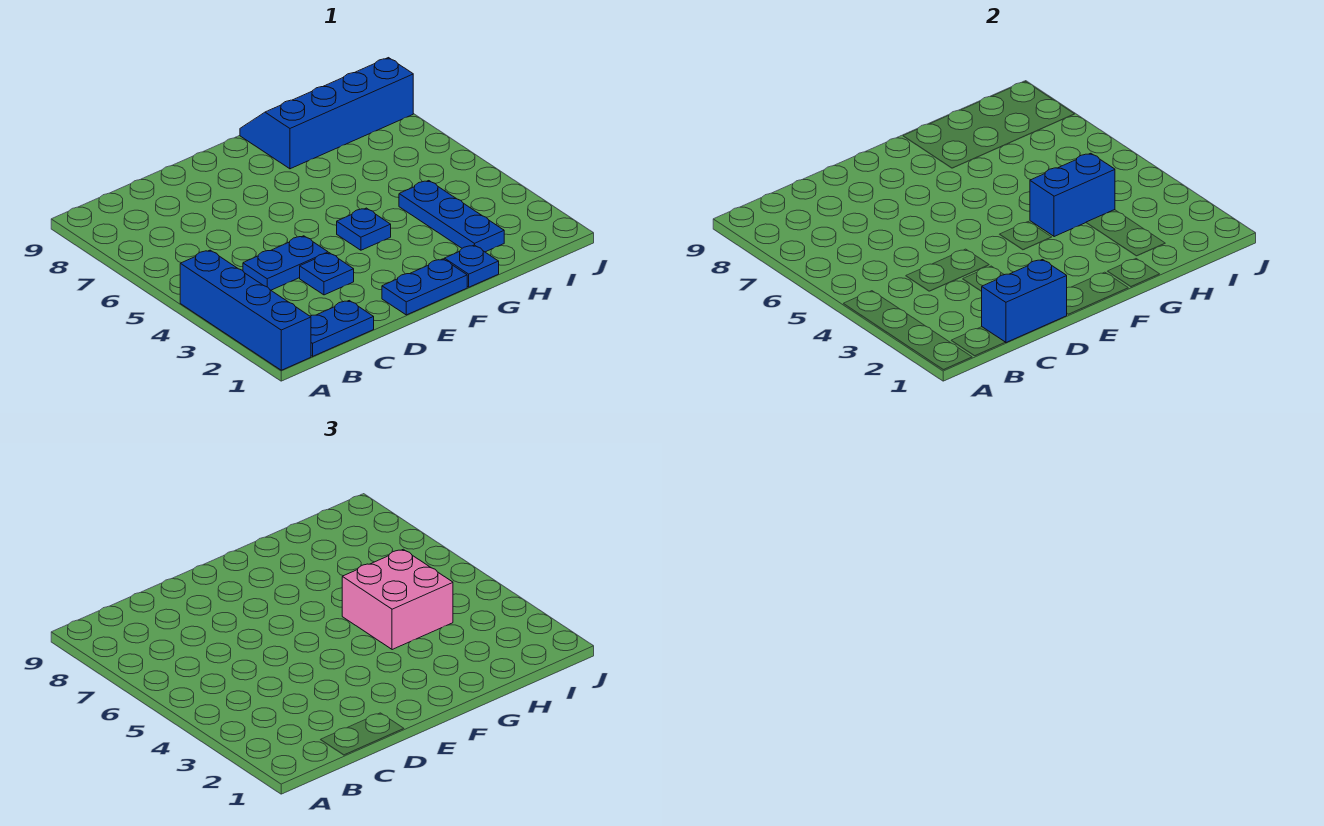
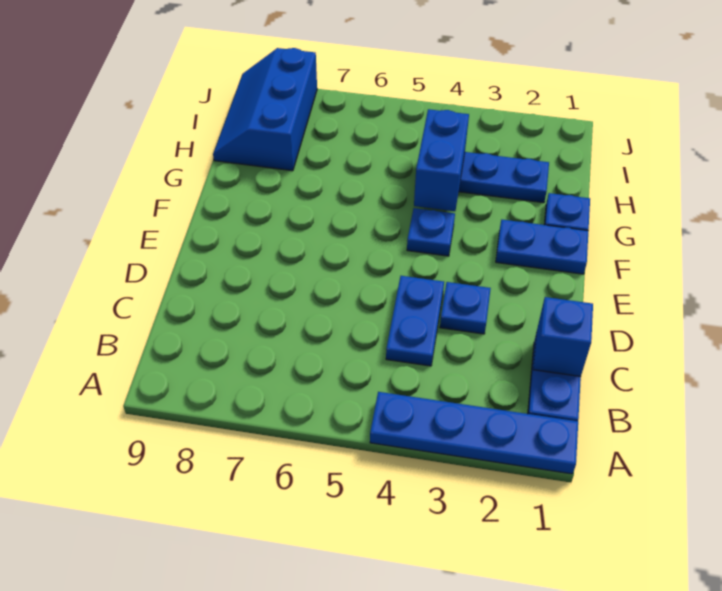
blue brick A1:A4 level 1 -> blue plate A1:A4 level 1
blue brick C1:D1 level 2 -> blue brick C1 level 2
blue plate E1:F1 level 1 -> blue plate F1:F2 level 1
pink brick G4:H5 level 3 -> none
blue slope G8:J9 level 1 top 8 -> blue slope H8:J9 level 1 top 8

